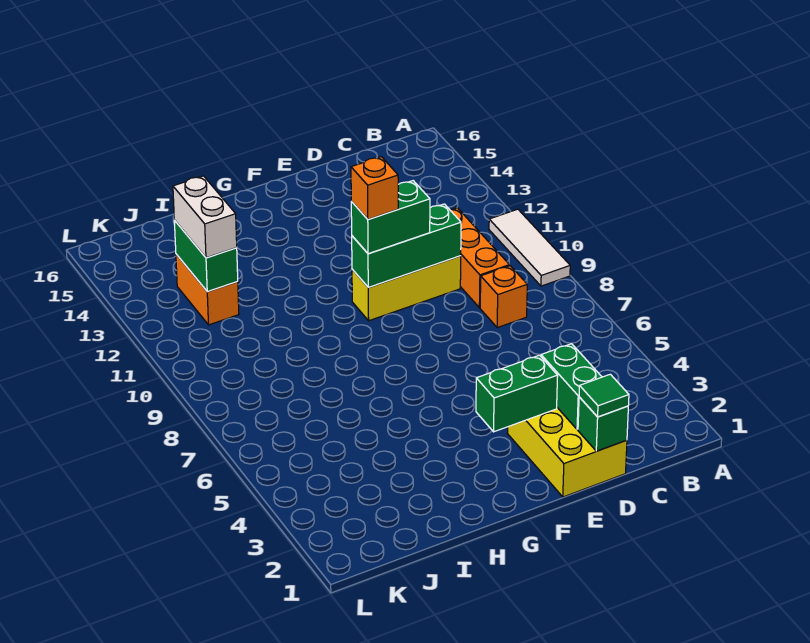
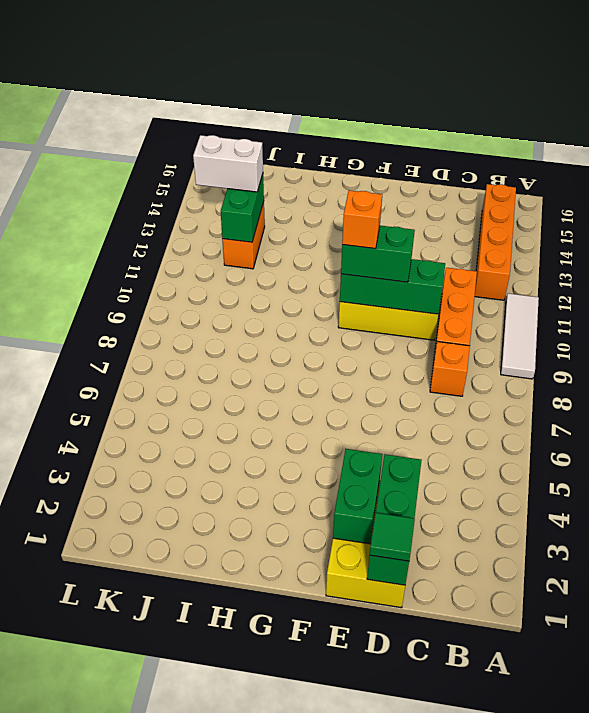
none -> orange brick B12:B15 level 1
green brick E3:F3 level 2 -> green brick E2:E3 level 2
white brick J12:J13 level 3 -> white brick J13:K13 level 3

